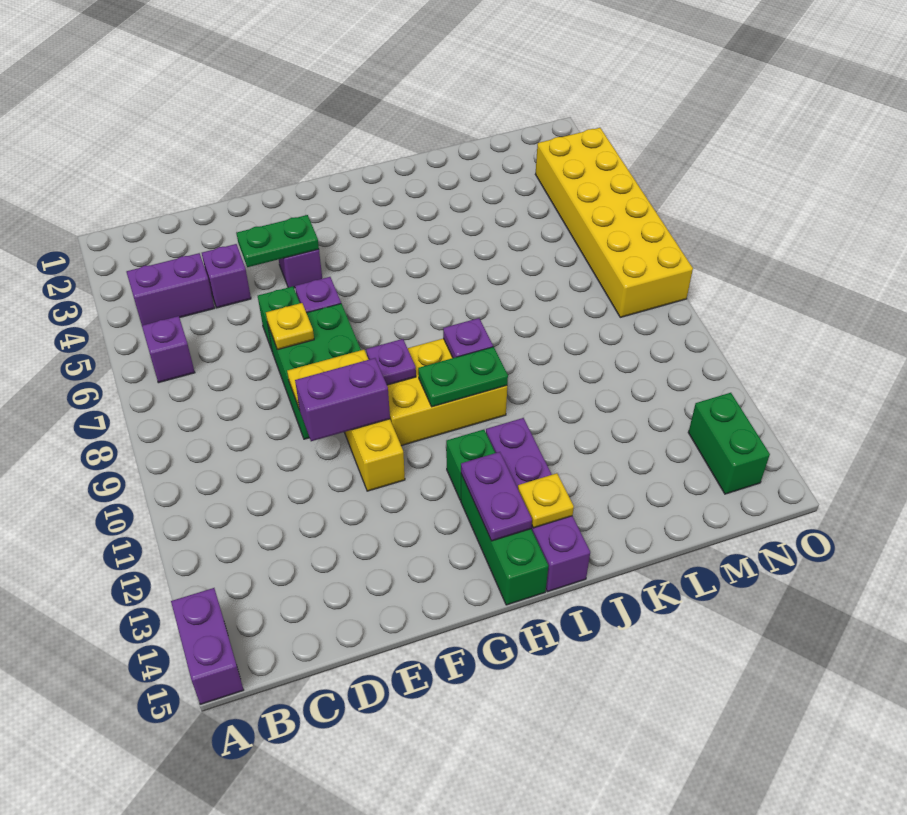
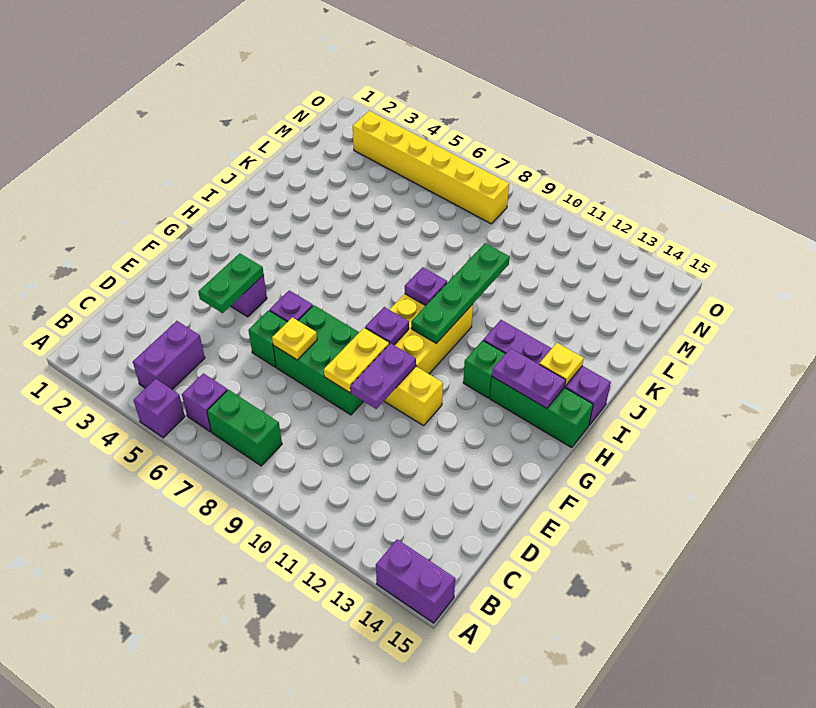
purple brick D4 level 1 -> purple brick A5 level 1
purple brick E10:F10 level 2 -> purple plate E10:F10 level 2
green plate H10:I10 level 2 -> green plate H10:K10 level 2
yellow brick N3:O8 level 1 -> yellow brick N3:N8 level 1
green brick N13:N14 level 1 -> green brick B7:B8 level 1

